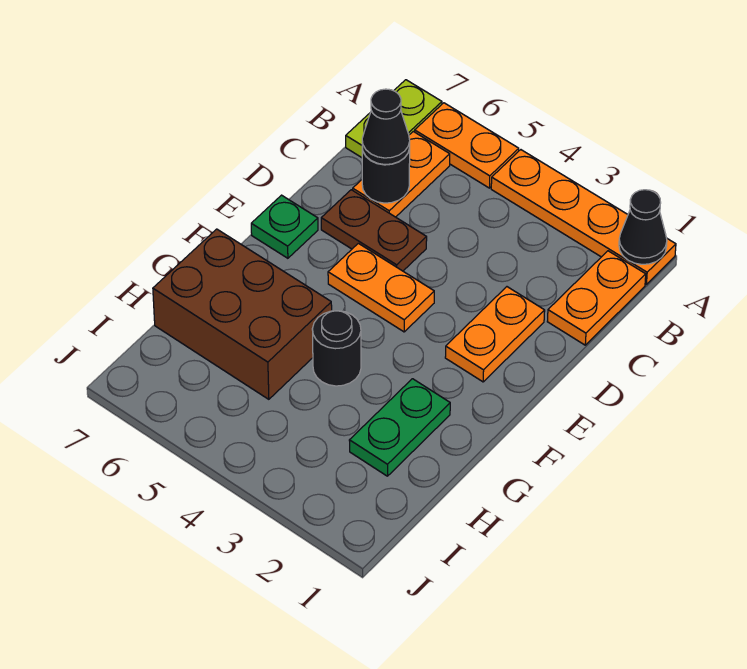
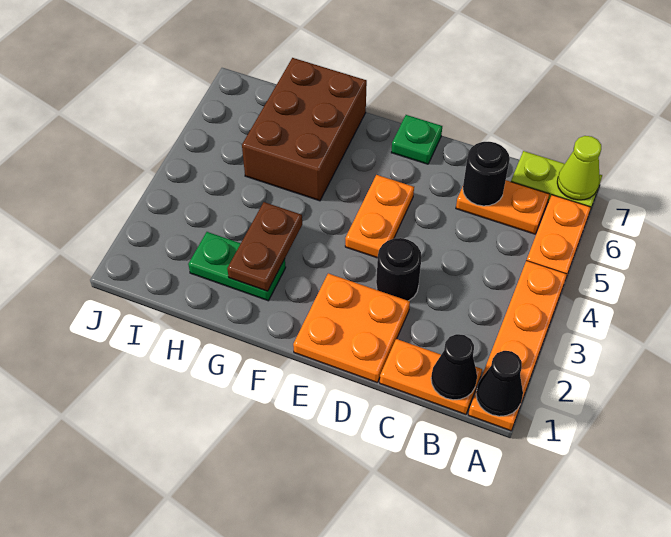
none -> lime cone A7 level 2
black cone C6 level 3 -> black cone B1 level 2
orange plate D2:E2 level 1 -> orange plate D1:E2 level 1
brown plate D5:D6 level 1 -> brown plate G2:G3 level 2
black round brick G4 level 1 -> black round brick D3 level 1

